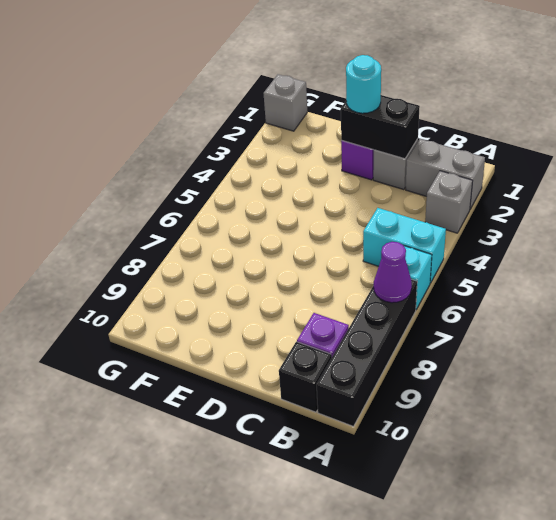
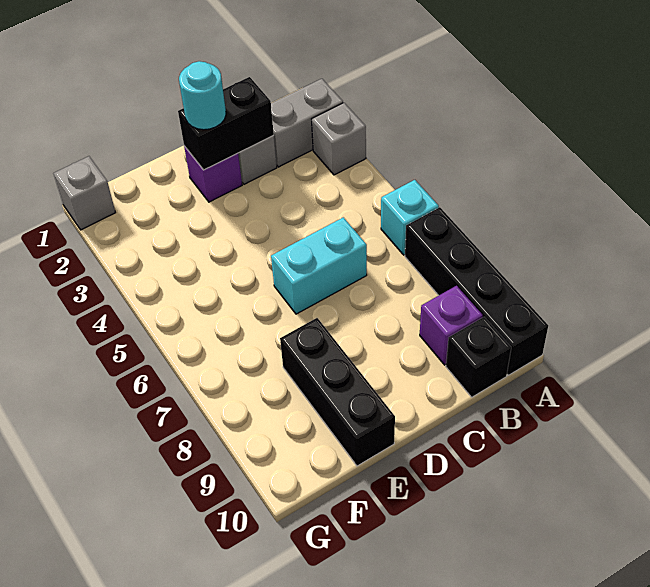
cyan brick A5:B5 level 1 -> cyan brick C6:D6 level 1
purple cone A7 level 2 -> none
none -> black brick E8:E10 level 1

